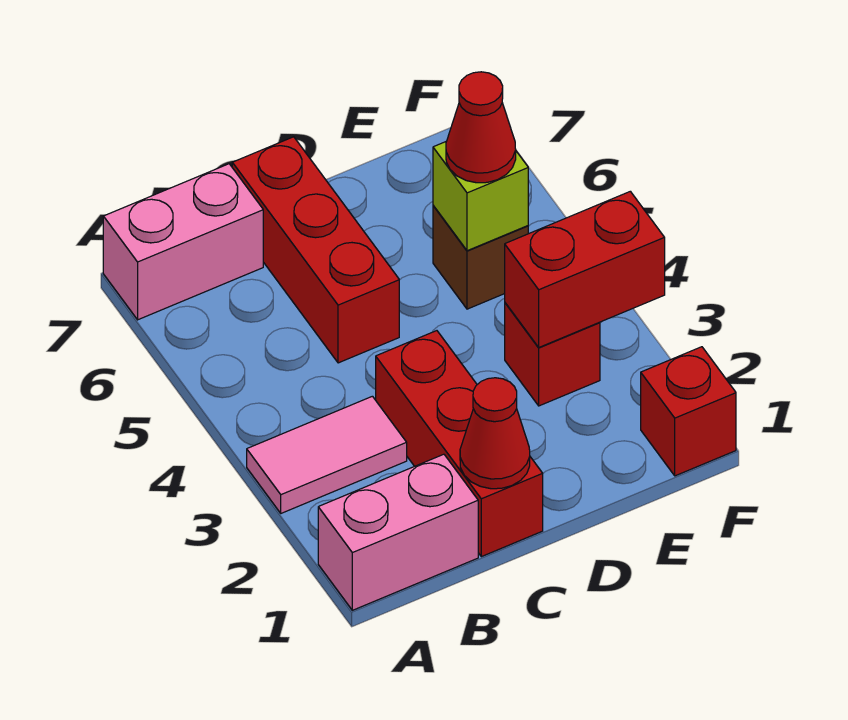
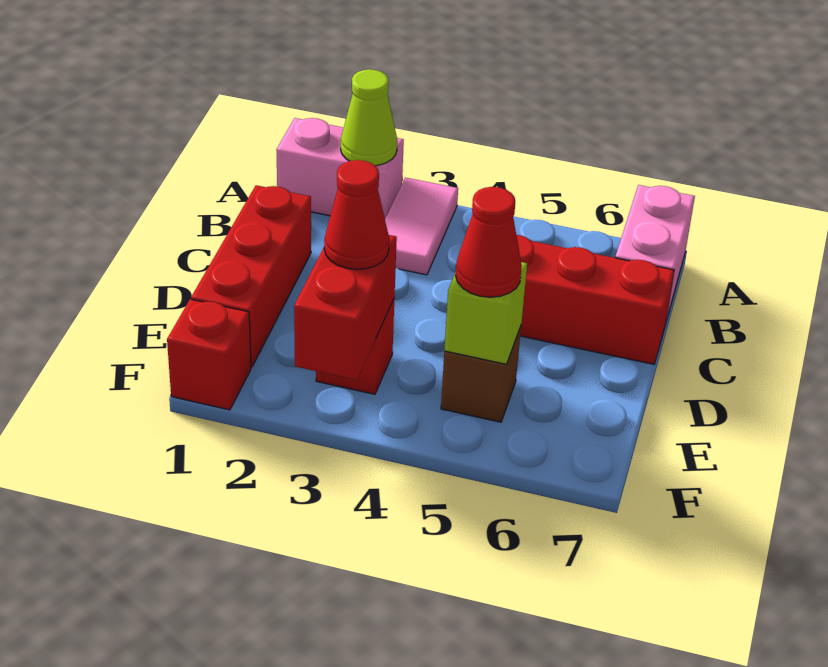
pink brick A1:B1 level 1 -> pink brick A1:A2 level 1
none -> lime cone A2 level 2
red brick C1:C3 level 1 -> red brick C1:E1 level 1
red cone C1 level 2 -> red cone E3 level 3

